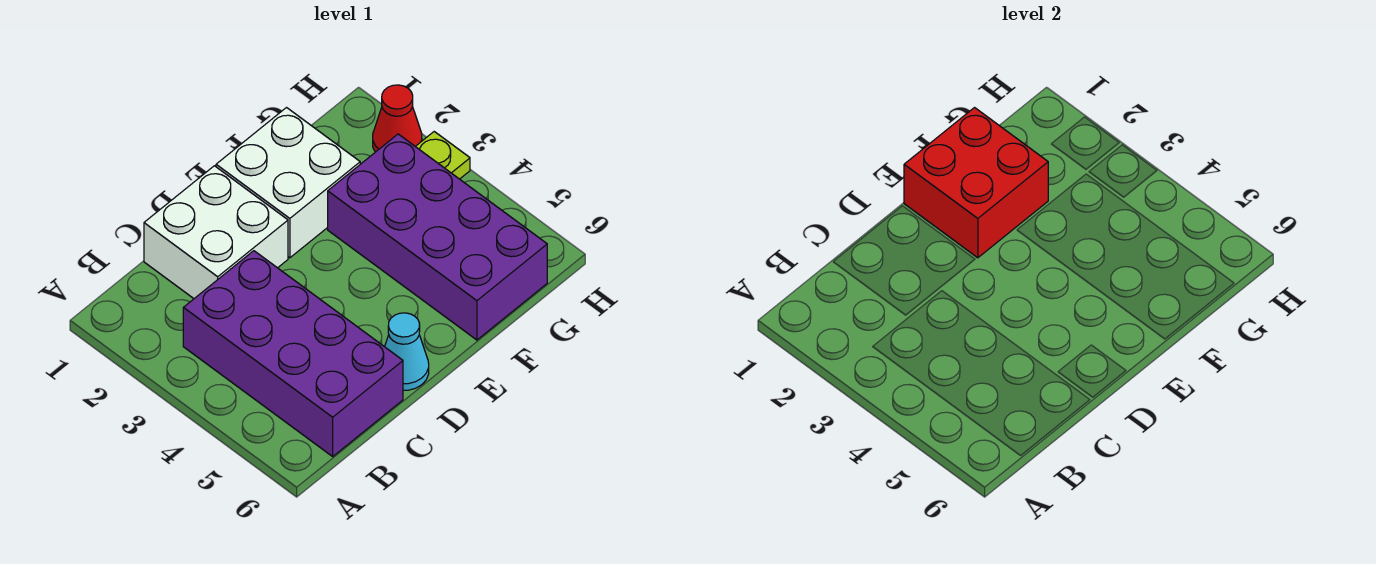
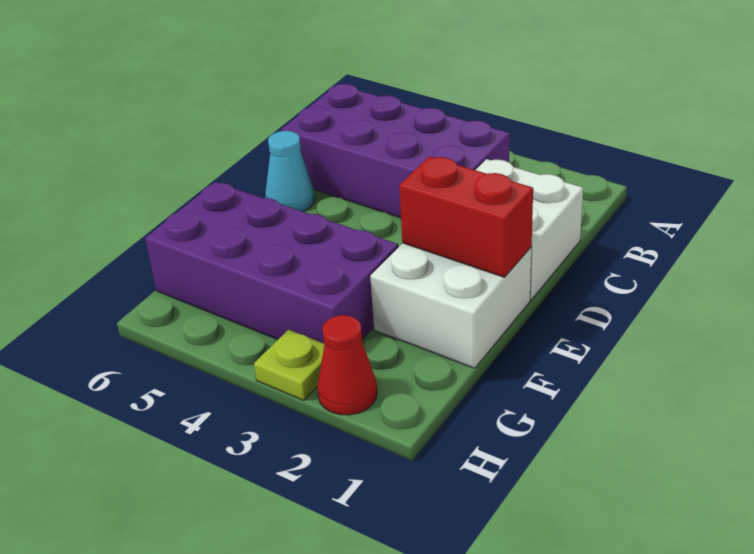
red brick E1:F2 level 2 -> red brick E1:E2 level 2

